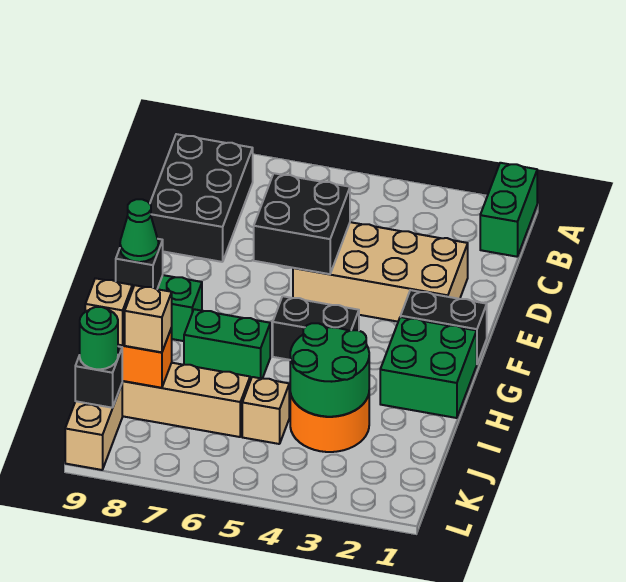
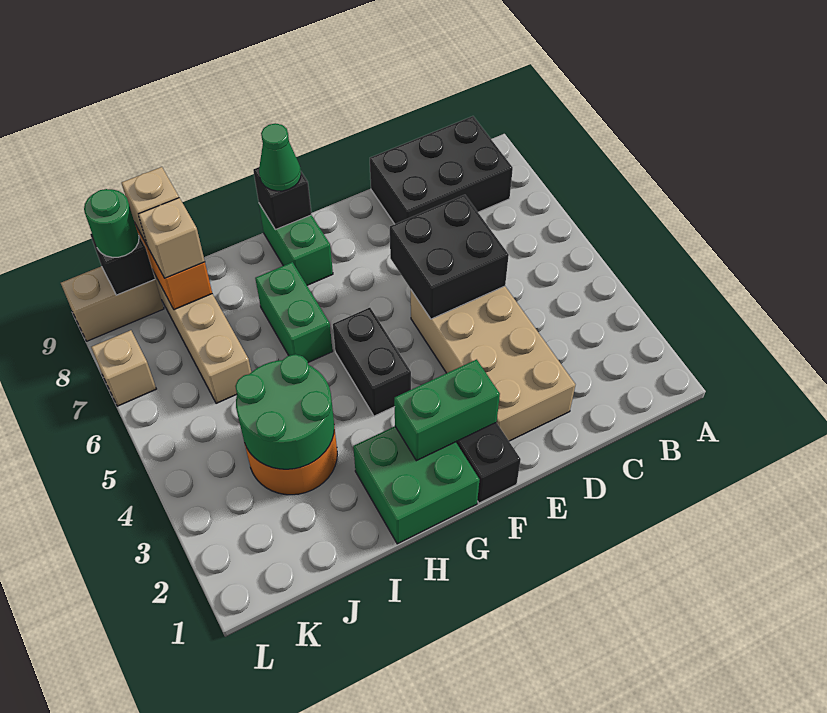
green brick A1:B1 level 1 -> green brick F2:G2 level 2
tan brick J5 level 1 -> tan brick L7 level 1

